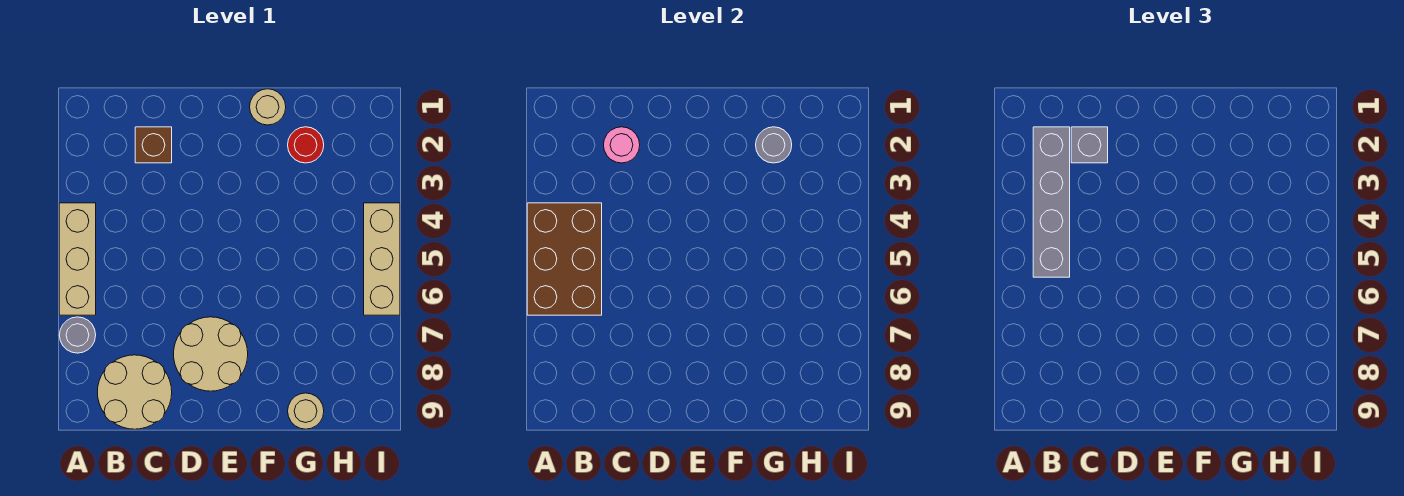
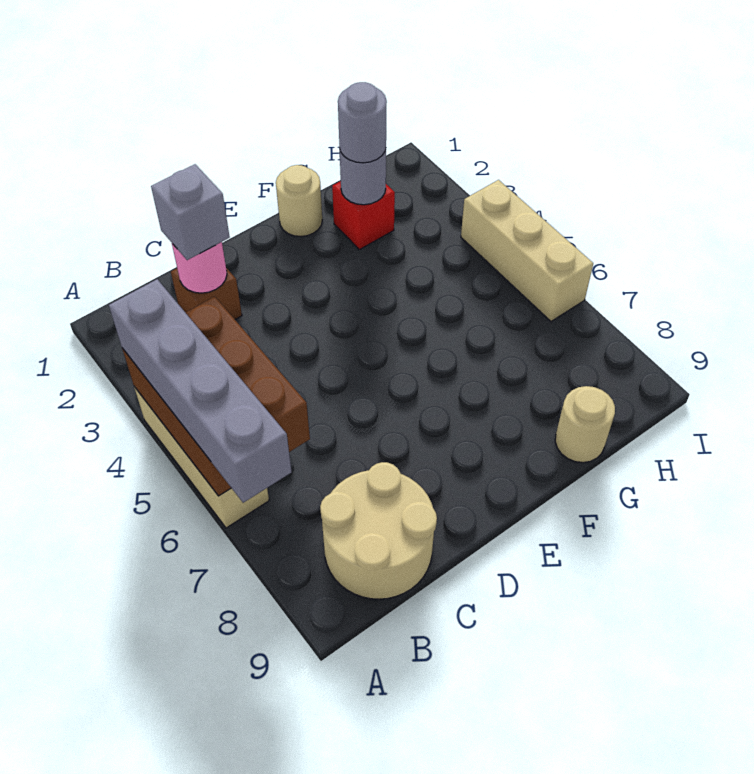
grey round brick A7 level 1 -> grey round brick G2 level 3
grey brick B2:B5 level 3 -> grey brick A4:A7 level 3
tan round brick D7:E8 level 1 -> none
red round brick G2 level 1 -> red brick G2 level 1

